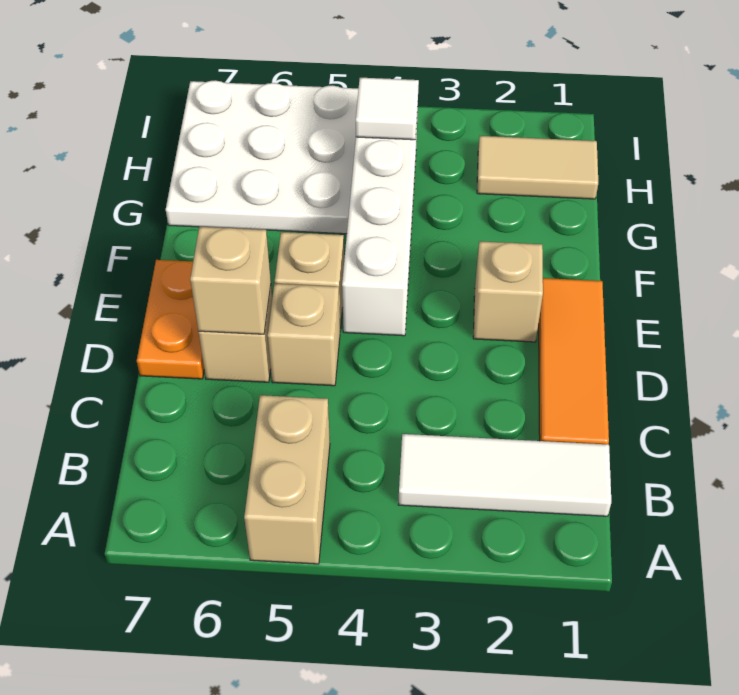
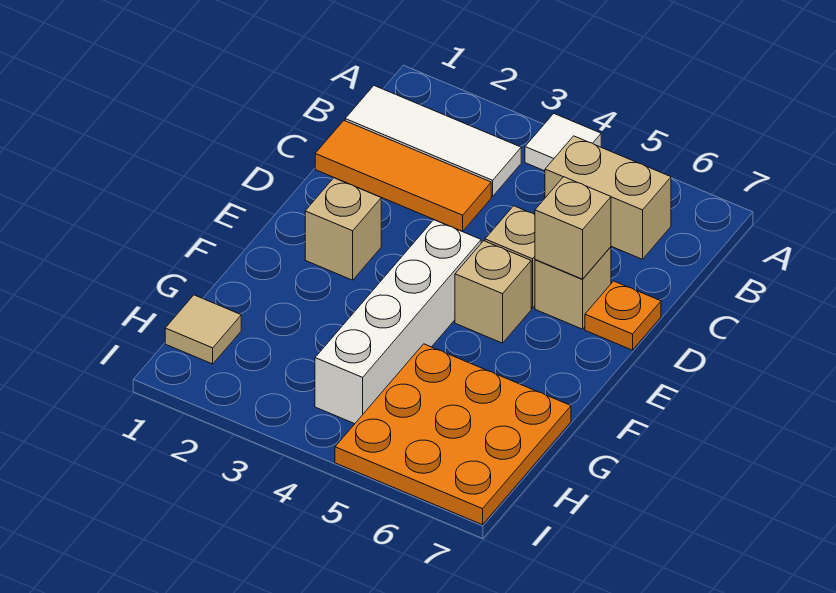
tan brick A5:B5 level 1 -> tan brick B5:B6 level 1
orange tile C1:E1 level 1 -> orange tile C1:C3 level 1
orange plate D7:E7 level 1 -> orange plate D7 level 1
white plate G5:I7 level 1 -> orange plate G5:I7 level 1
tan tile H1:H2 level 1 -> tan tile H1 level 1
white tile H4 level 2 -> white tile A4 level 1

